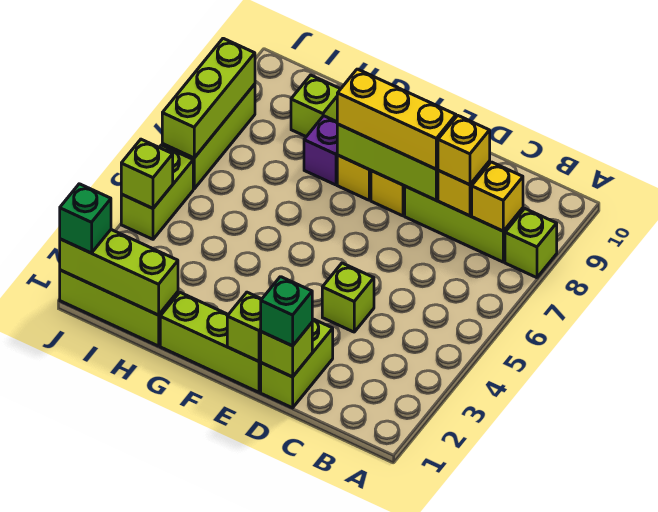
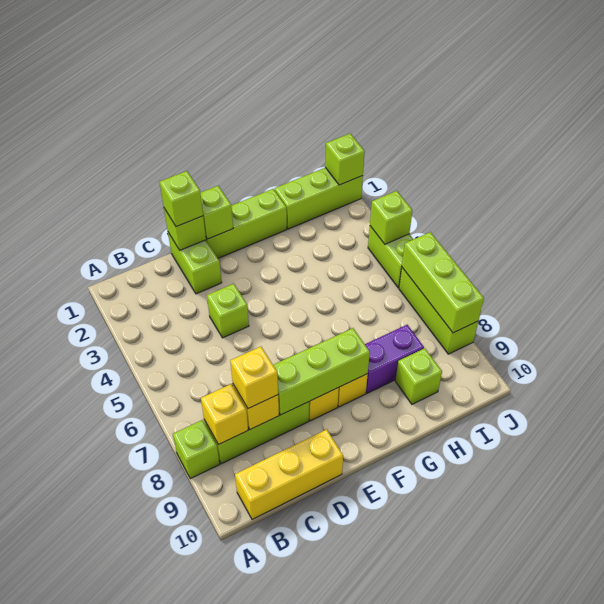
green brick D1 level 3 -> lime brick D1 level 3
yellow brick D8:F8 level 3 -> yellow brick B10:D10 level 1
purple brick G8 level 1 -> purple brick G8:H8 level 1
lime brick H1:J1 level 2 -> lime brick J1 level 2
green brick J1 level 3 -> none

